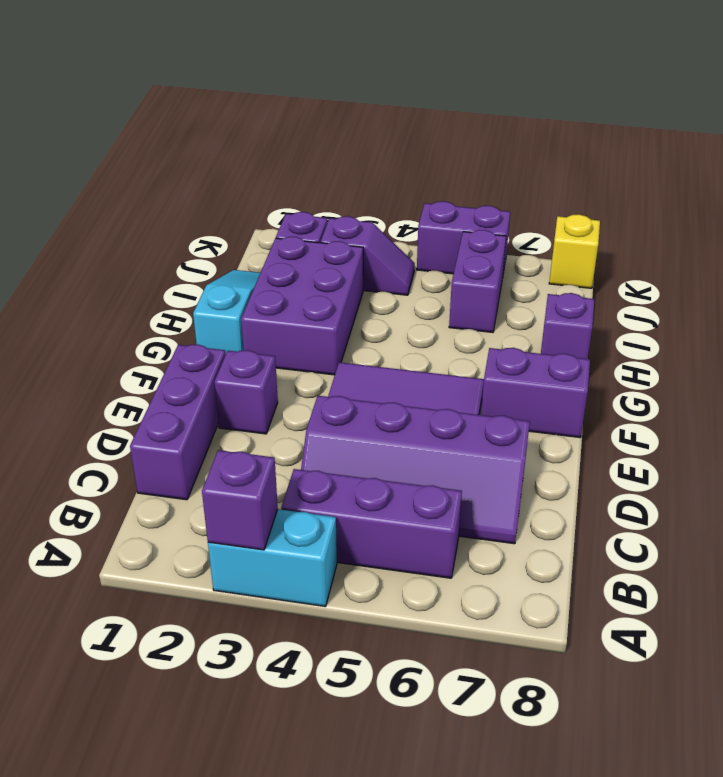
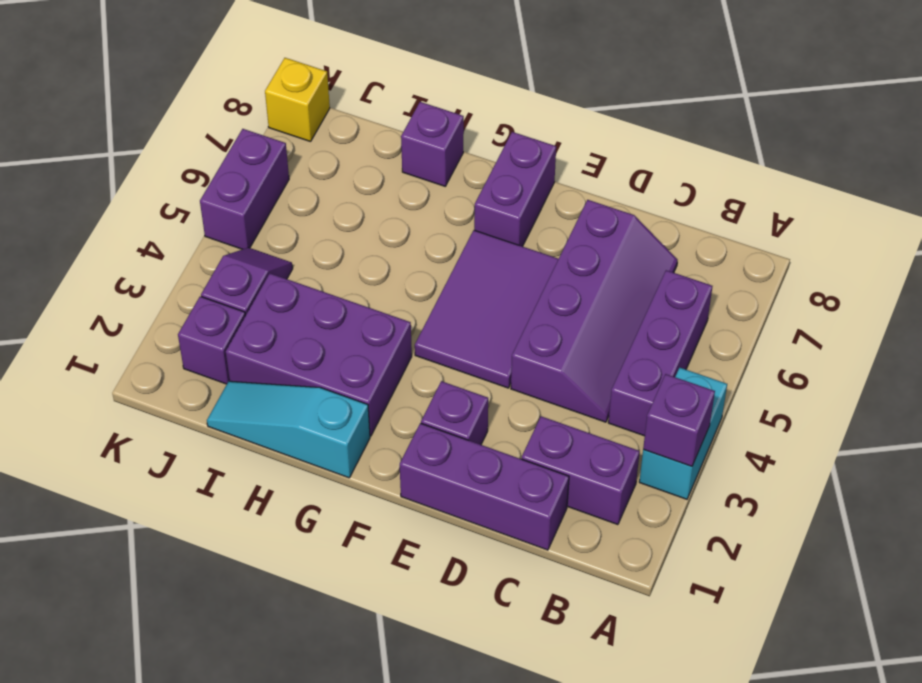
purple brick I6:J6 level 1 -> purple brick B2:C2 level 1

